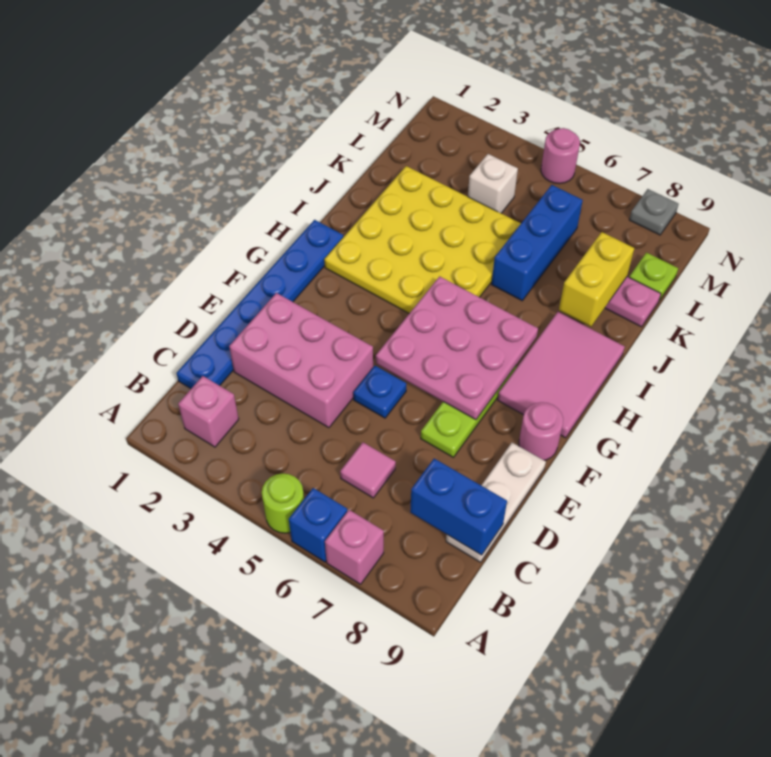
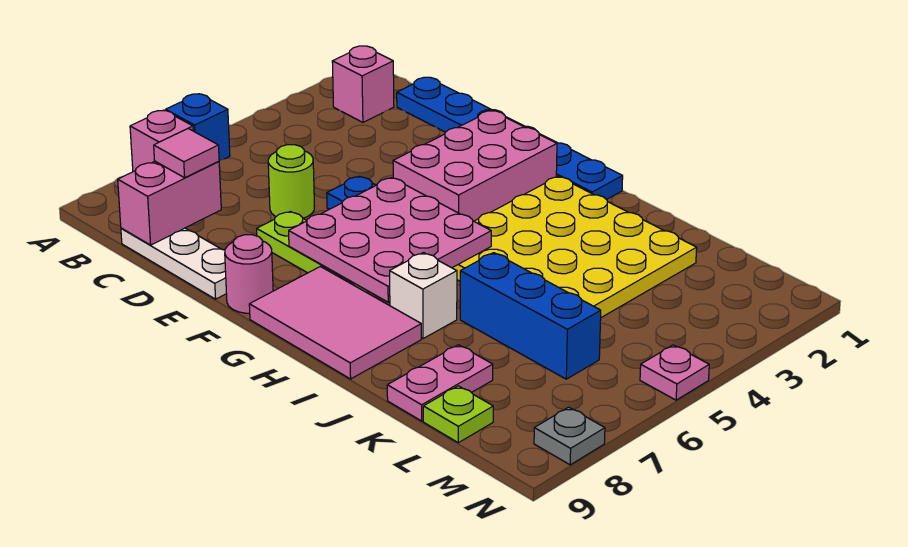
lime round brick A5 level 1 -> lime round brick D6 level 1
pink tile C6 level 1 -> pink tile C8 level 3
blue brick C8:C9 level 2 -> pink brick C8:C9 level 2
pink brick D2:E4 level 1 -> pink brick F2:G4 level 1
yellow brick J8:K8 level 2 -> none
white brick L4 level 1 -> white brick I7 level 1
pink round brick N5 level 1 -> pink plate N5 level 1

